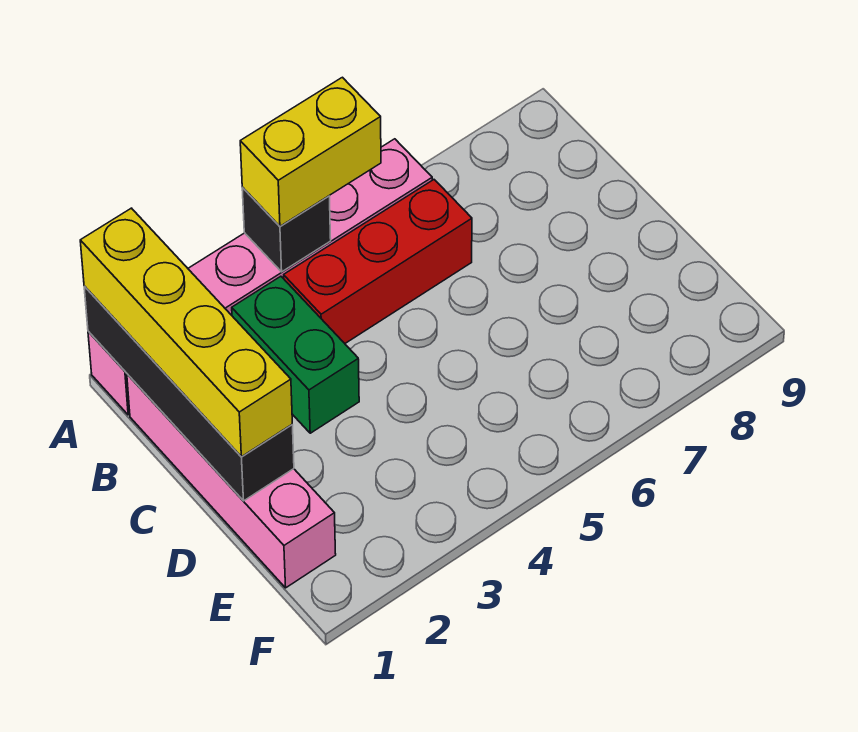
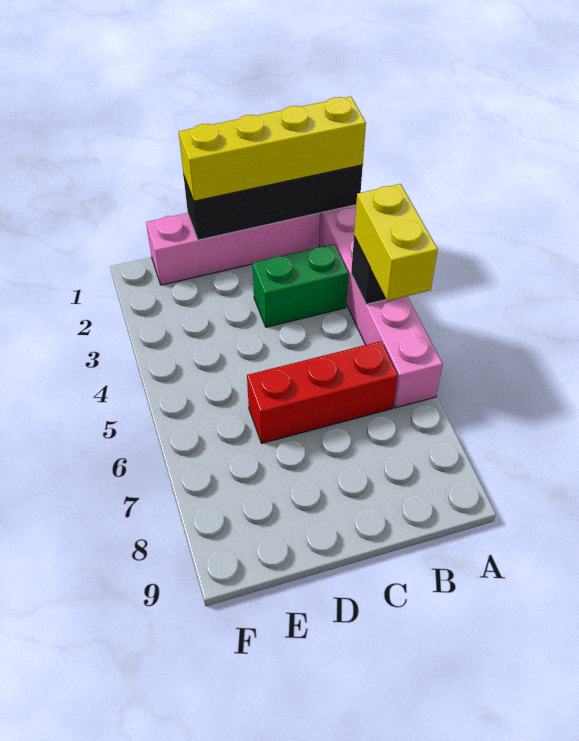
red brick B4:B6 level 1 -> red brick B6:D6 level 1

